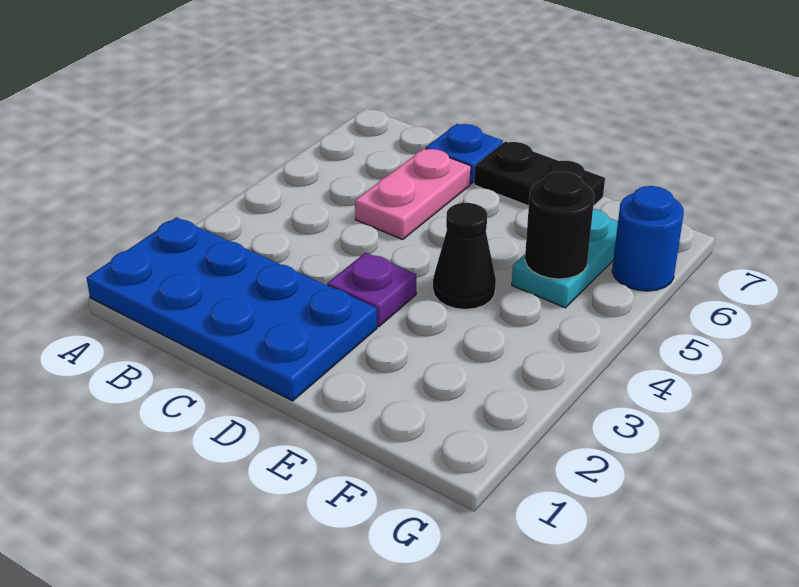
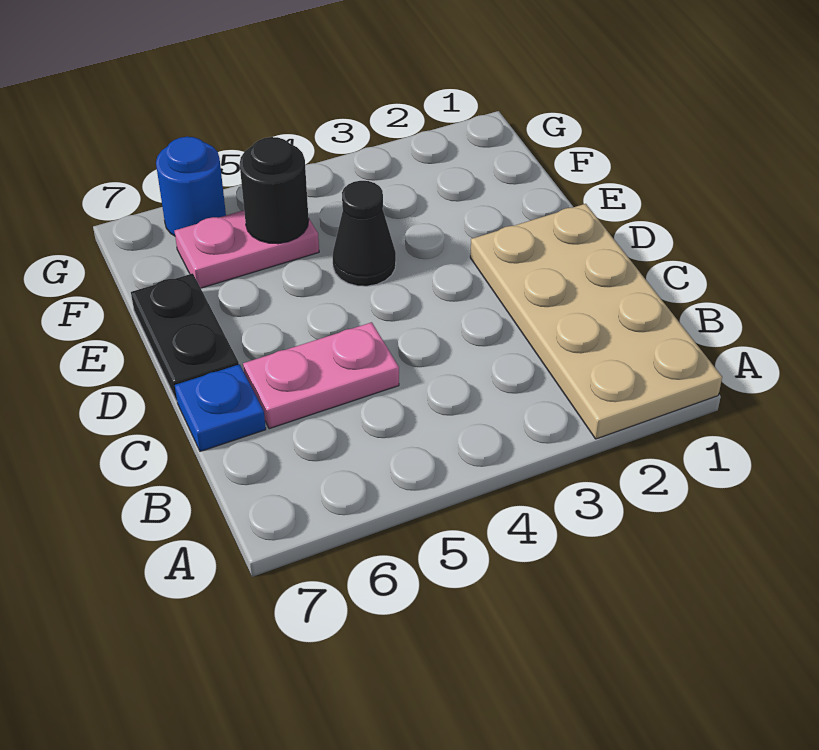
blue plate A1:D2 level 1 -> tan plate A1:D2 level 1
purple plate D3 level 1 -> none
cyan plate F5:F6 level 1 -> pink plate F5:F6 level 1

